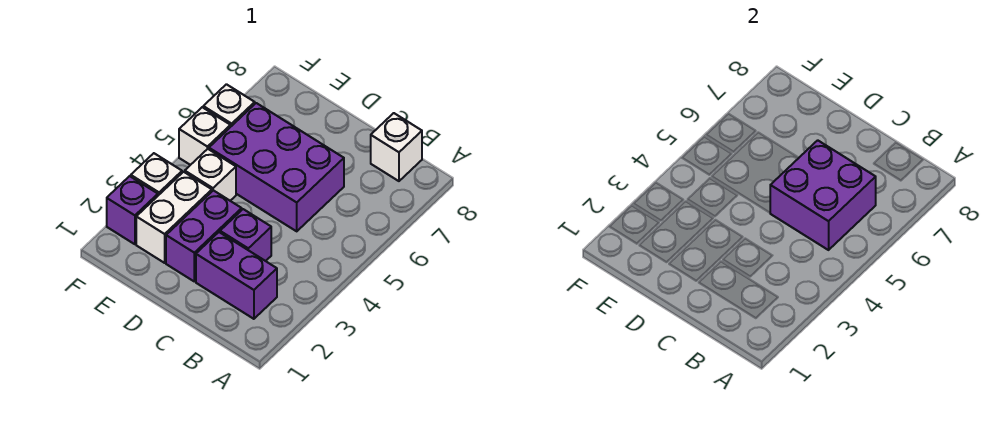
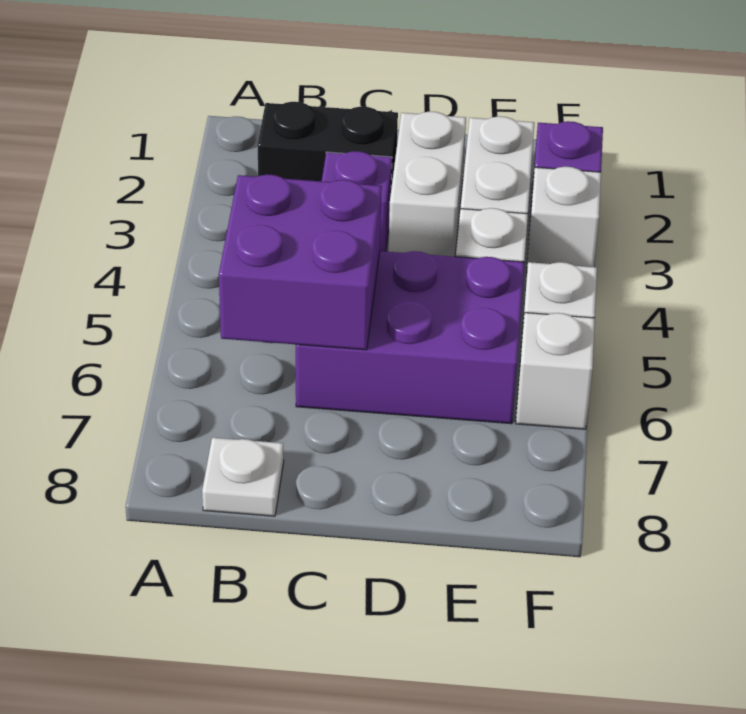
purple brick B2:C2 level 1 -> black brick B2:C2 level 1
white brick B8 level 1 -> white plate B8 level 1
purple brick D2:D3 level 1 -> white brick D2:D3 level 1

